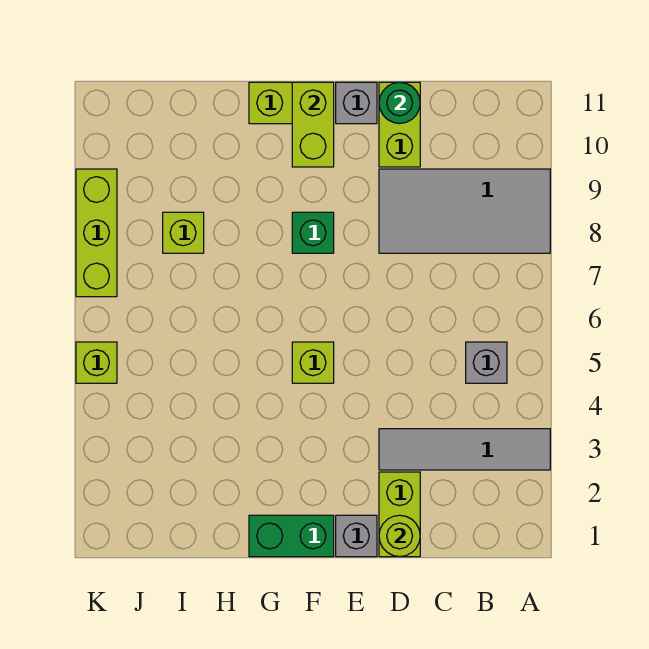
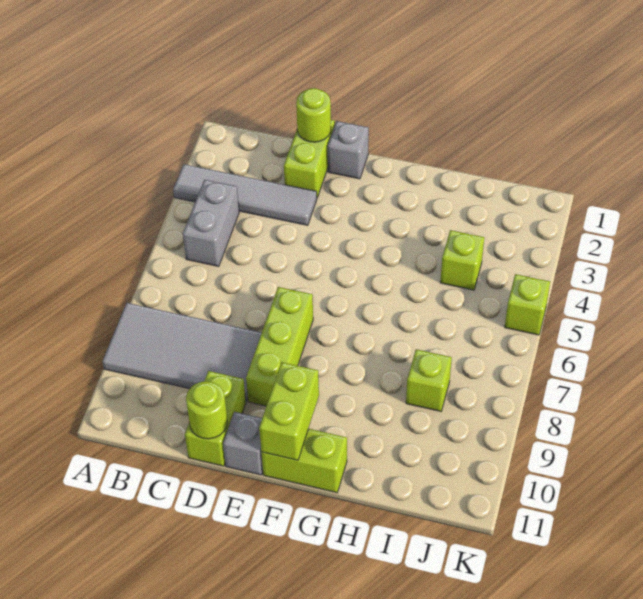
grey brick B5 level 1 -> grey brick B4:B5 level 1
green round brick D11 level 2 -> lime round brick D11 level 2
green brick F1:G1 level 1 -> none
lime brick F5 level 1 -> lime brick I4 level 1
green brick F8 level 1 -> none
lime brick K7:K9 level 1 -> lime brick E7:E9 level 1

